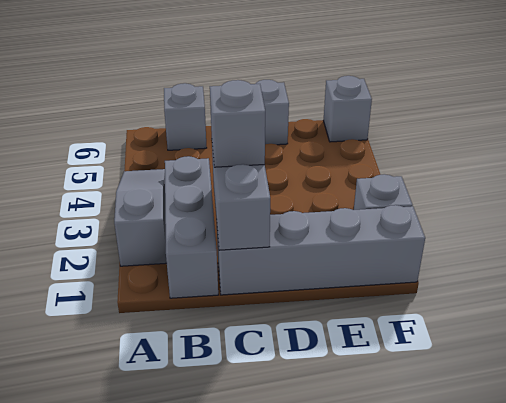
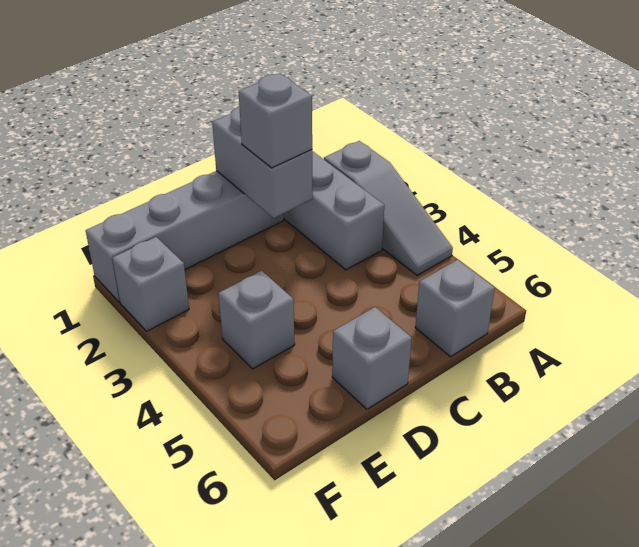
grey brick F6 level 1 -> grey brick E4 level 1

